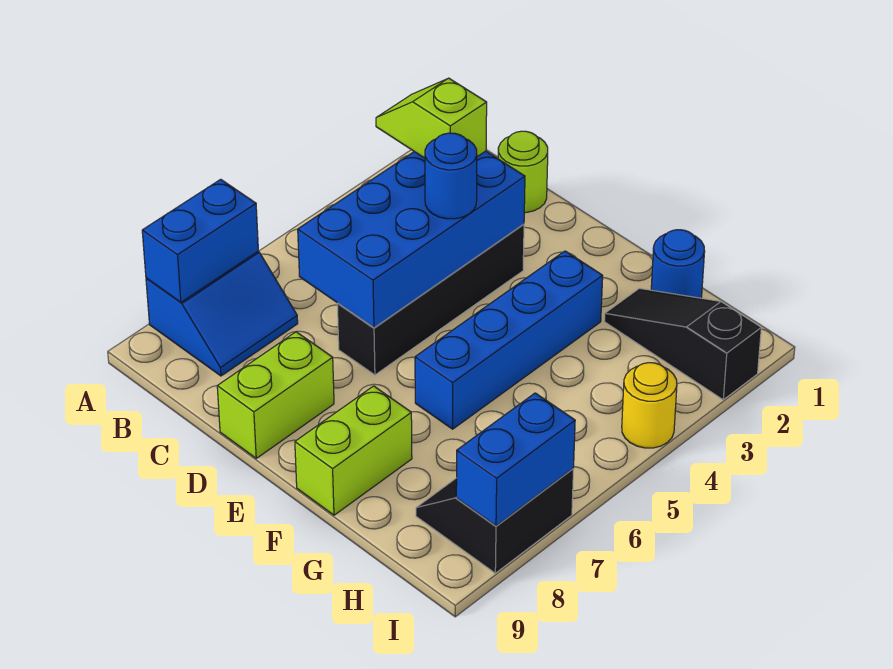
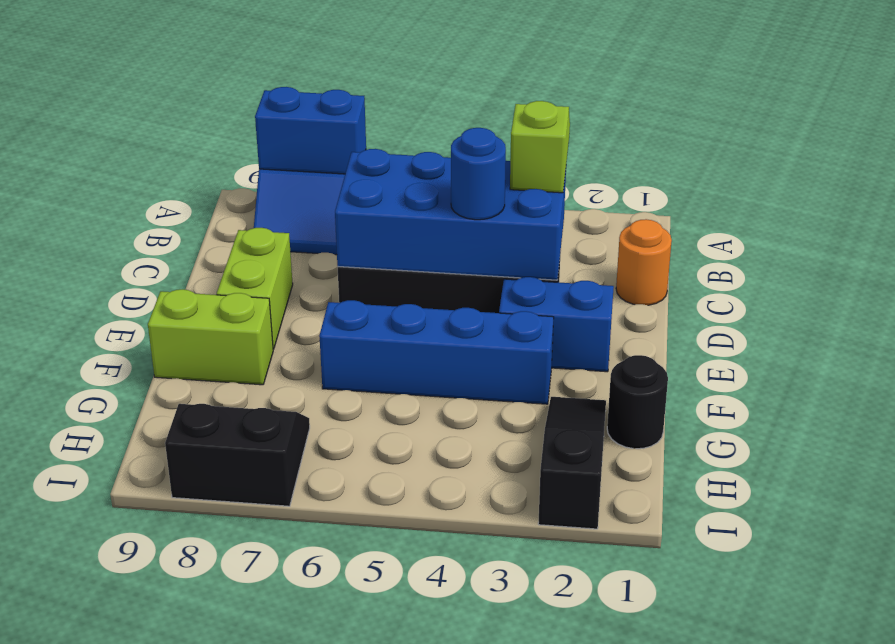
lime round brick C1 level 1 -> orange round brick C1 level 1
lime brick D8:D9 level 1 -> lime brick D8:E8 level 1
blue round brick G1 level 1 -> black round brick G1 level 1
yellow round brick I4 level 1 -> none
blue brick I7:I8 level 2 -> blue brick E2:E3 level 1

